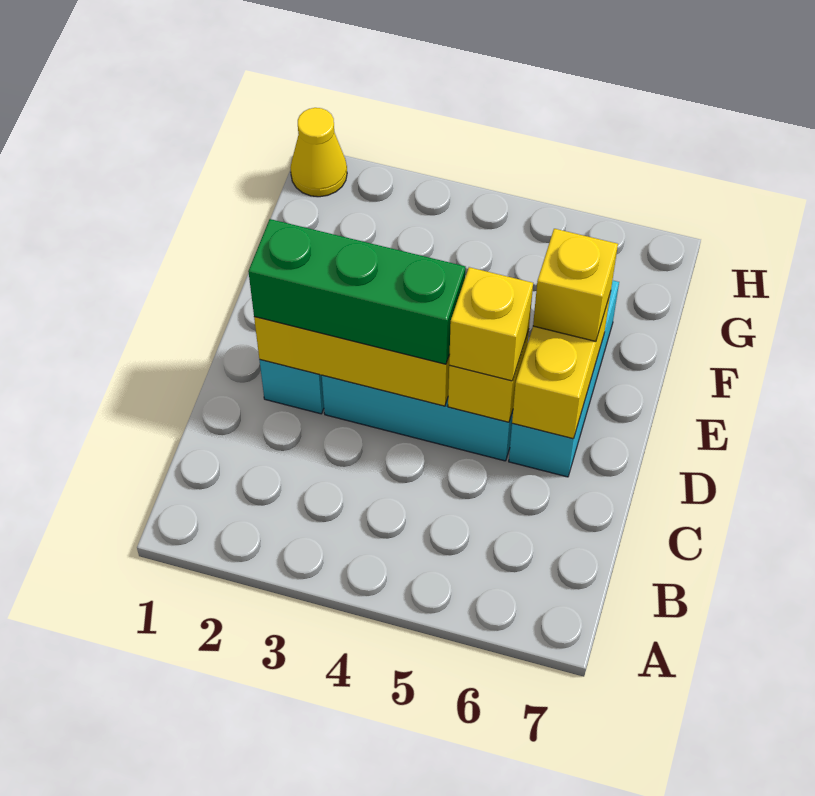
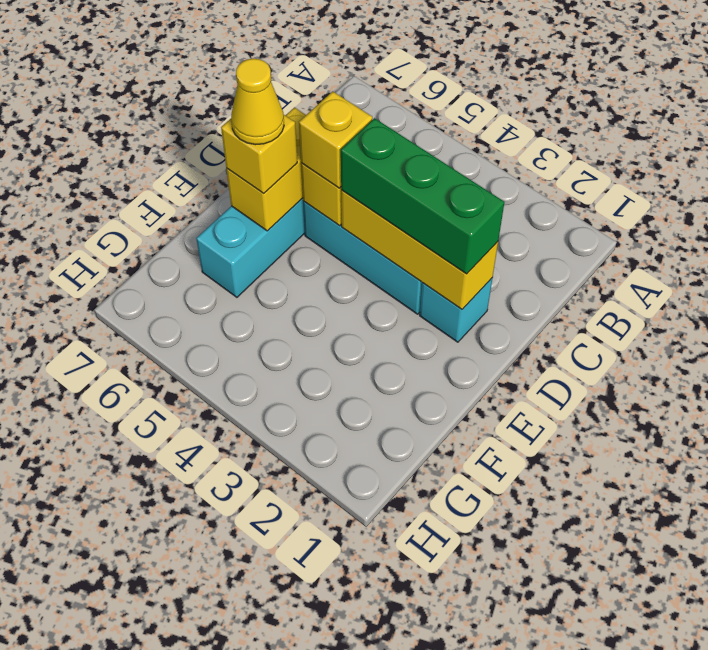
yellow cone H1 level 1 -> yellow cone E6 level 4

